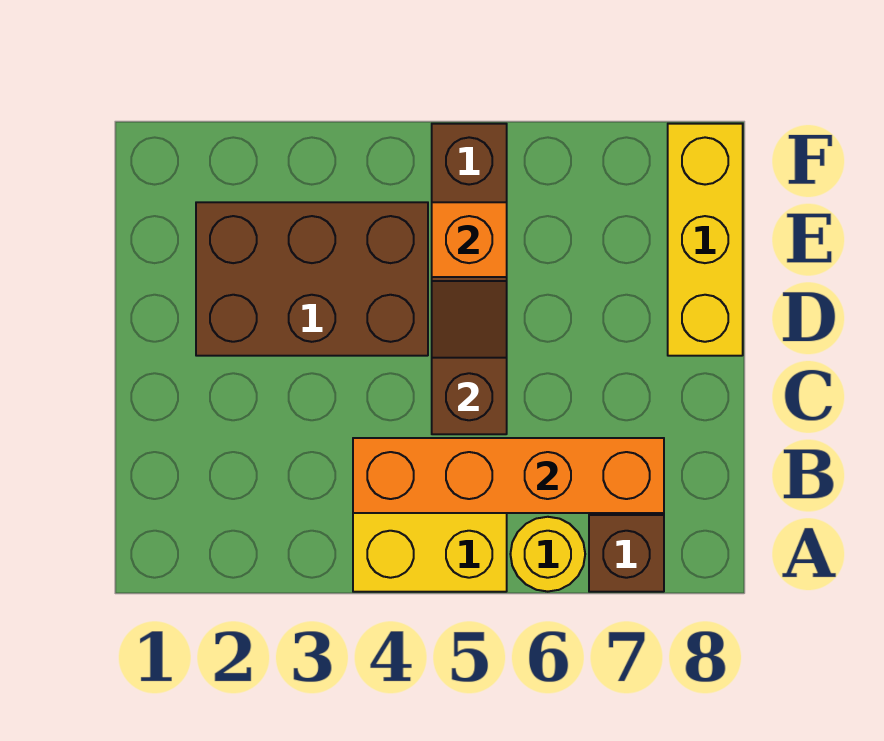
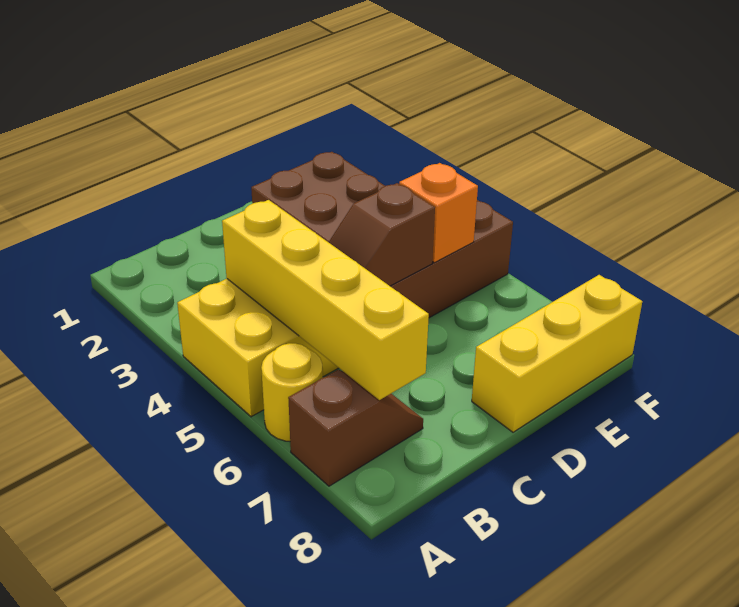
orange brick B4:B7 level 2 -> yellow brick B4:B7 level 2
brown slope C5:D5 level 2 top C -> brown slope C5:D5 level 2 top D

